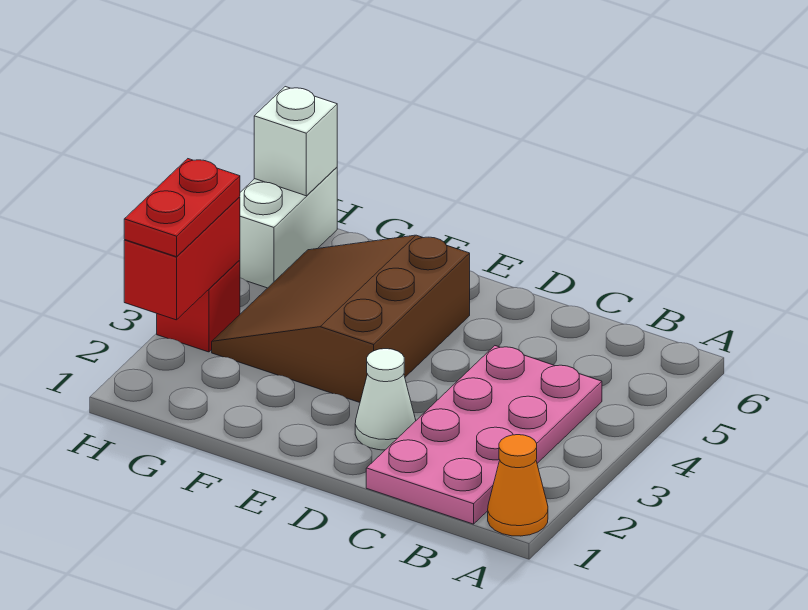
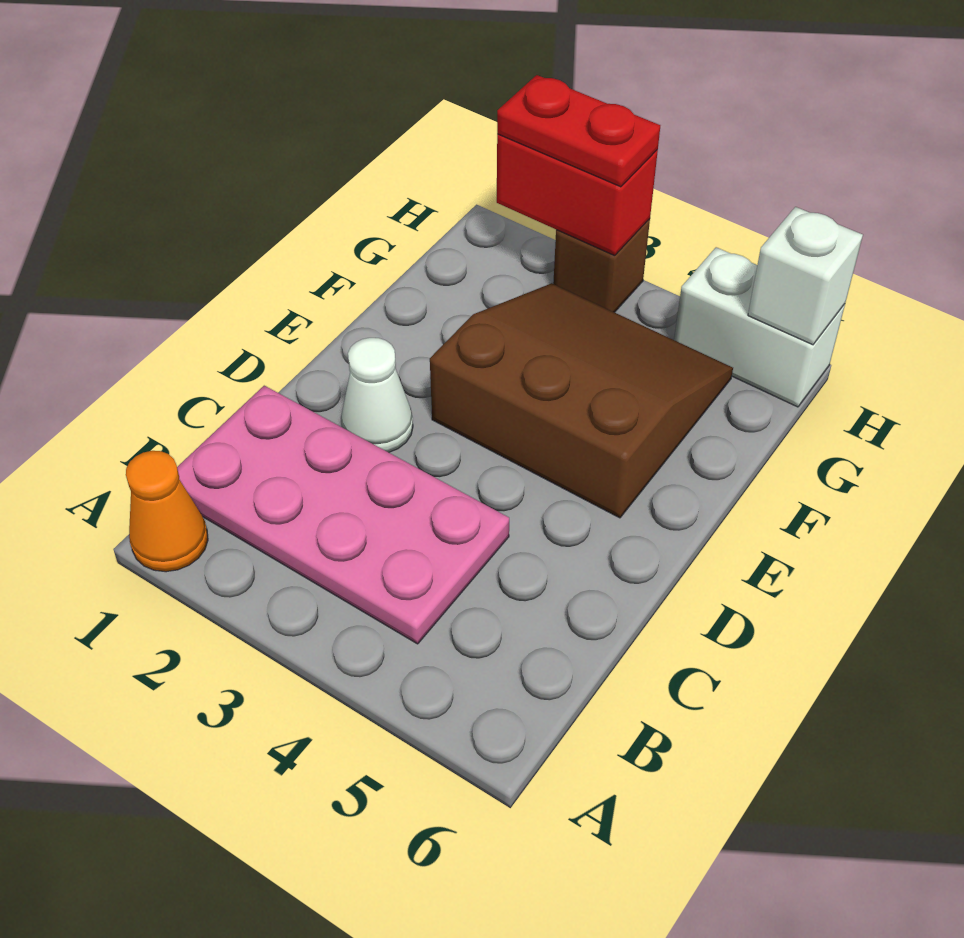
red brick H3 level 1 -> brown brick H3 level 1

